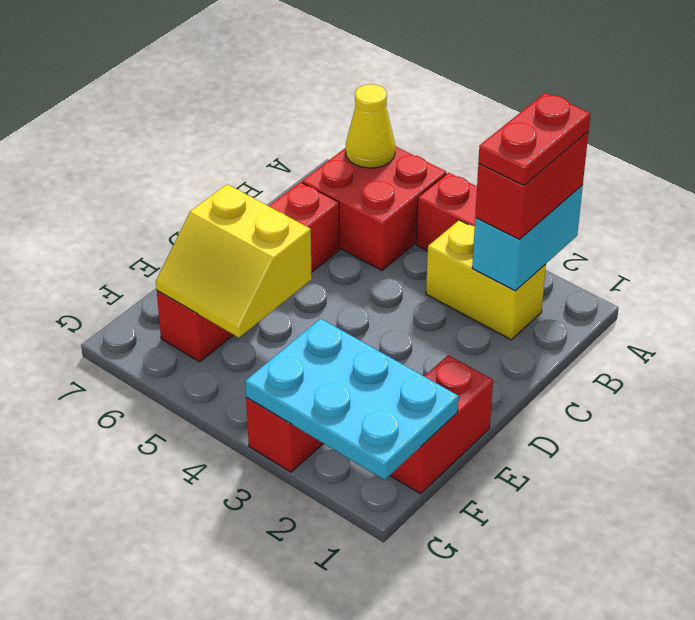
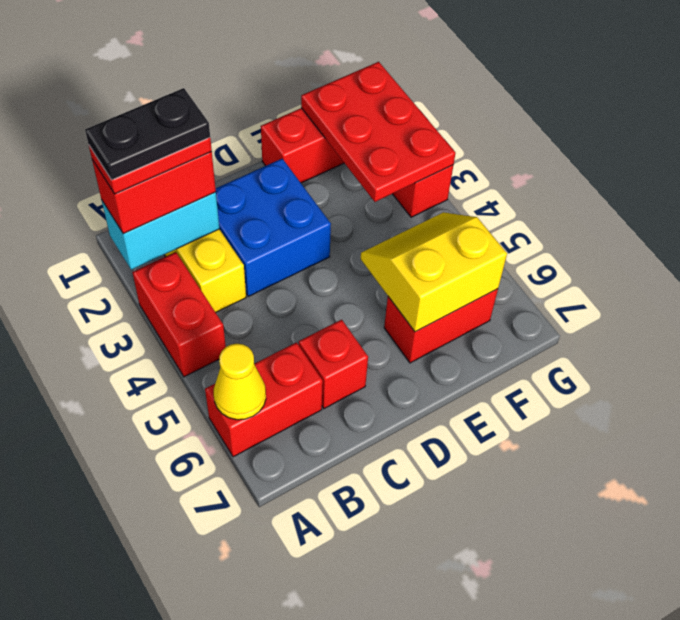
none -> black plate A2:B2 level 5
red brick A5:B6 level 1 -> red brick A6:B6 level 1
none -> blue brick C2:D3 level 1
yellow slope E5:F6 level 2 top E -> yellow slope E5:F6 level 2 top 6
cyan plate F1:G3 level 2 -> red plate F1:G3 level 2

